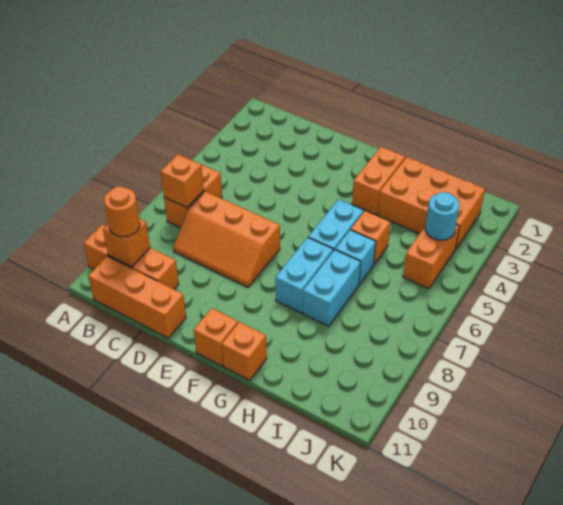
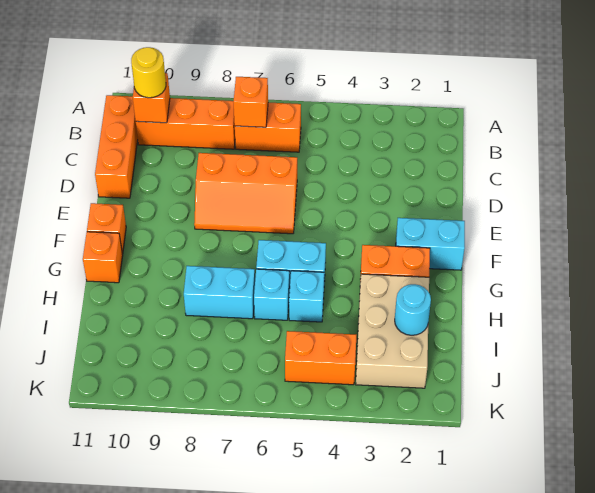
orange brick A10:C10 level 1 -> orange brick B8:B10 level 1
orange round brick B10 level 3 -> yellow round brick B10 level 3
orange slope C7:E8 level 1 top 7 -> orange slope D6:E8 level 1 top D
cyan brick G7:G8 level 1 -> cyan brick F1:F2 level 1
orange brick H2:J3 level 1 -> tan brick H2:J3 level 1
orange brick H5 level 1 -> cyan brick H5 level 1
cyan round brick J4 level 2 -> cyan round brick I2 level 2

